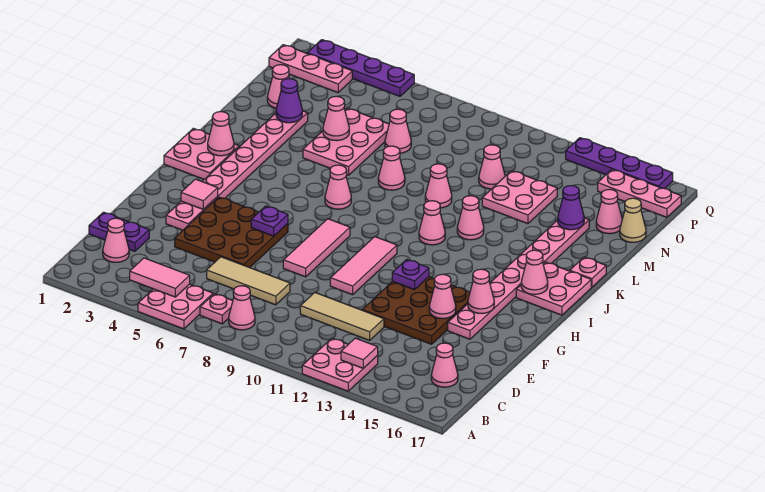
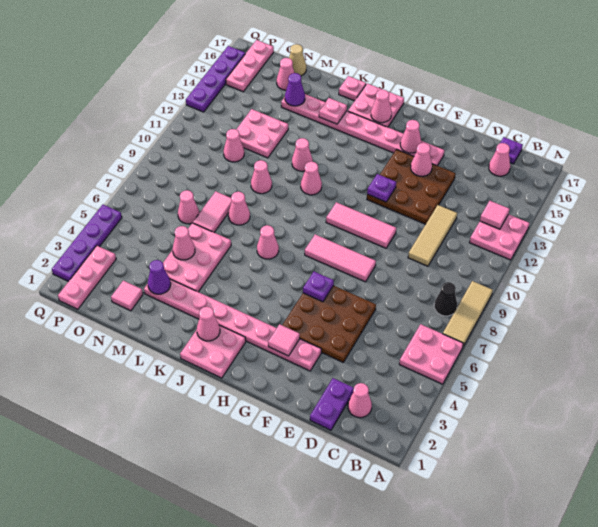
pink tile B4:B5 level 2 -> pink tile M7:M8 level 1
pink plate B7 level 1 -> pink plate K15 level 2
pink cone B8 level 1 -> black cone B8 level 1
none -> purple plate C17 level 1
tan tile D6:D8 level 1 -> tan tile A7:A9 level 1
pink plate L5:N6 level 1 -> pink plate L4:M6 level 1
pink cone N2 level 1 -> pink tile N2 level 1

